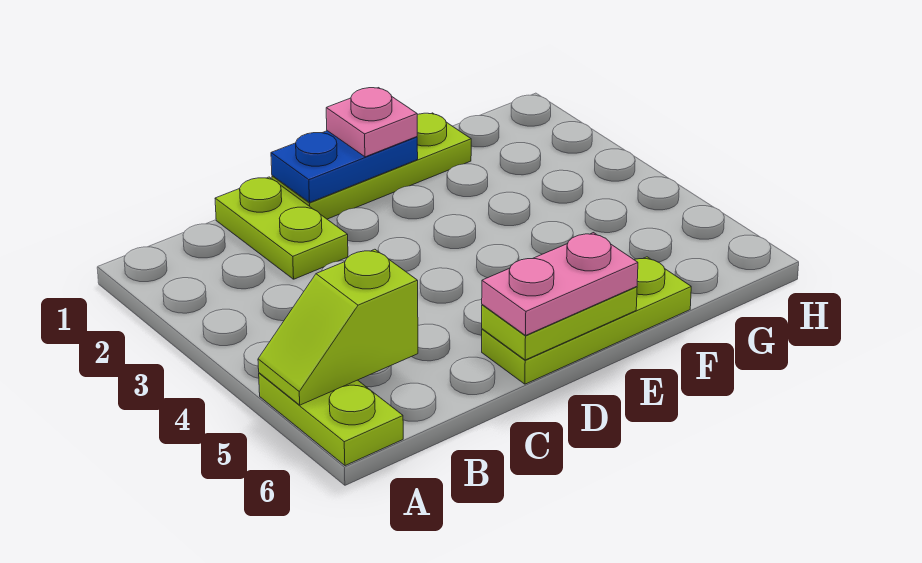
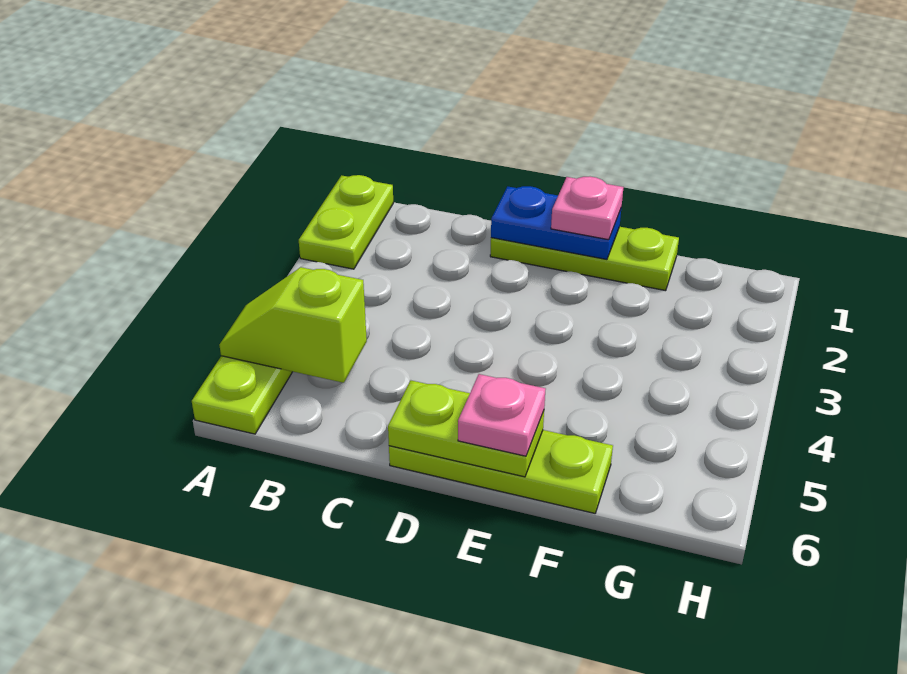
lime plate C1:C2 level 1 -> lime plate A1:A2 level 1
pink plate D6:E6 level 3 -> pink plate E6 level 3

